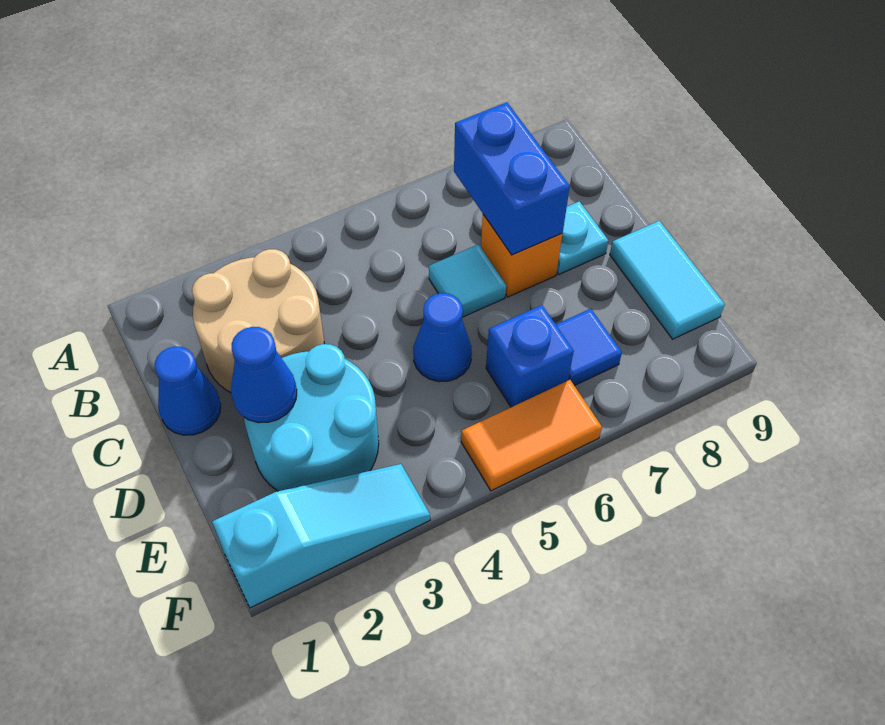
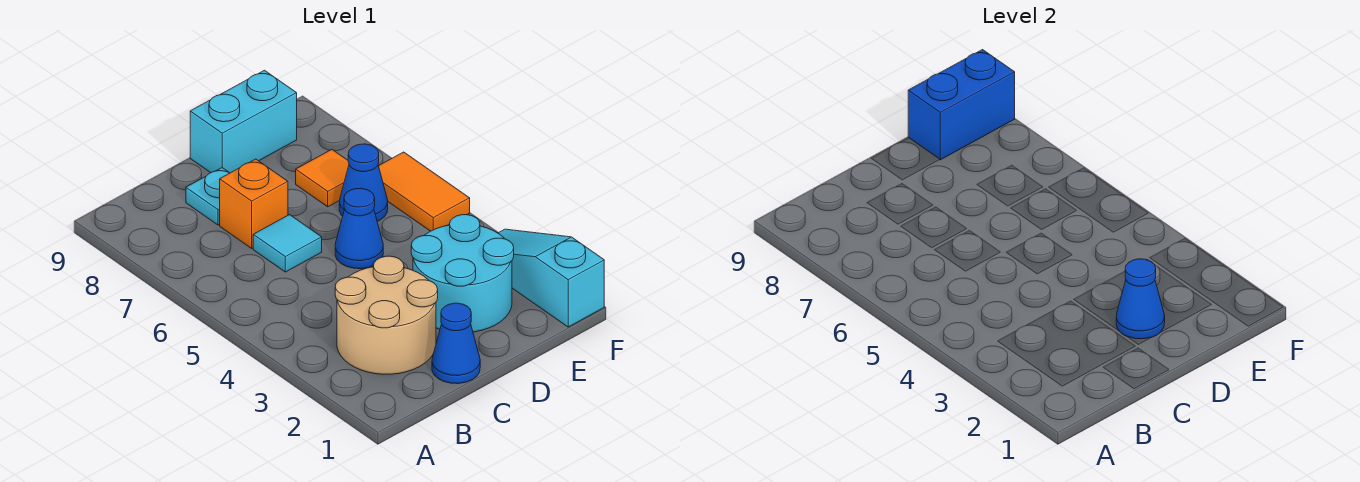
blue brick B7:C7 level 2 -> blue brick E9:F9 level 2
cyan tile D9:E9 level 1 -> cyan brick D9:E9 level 1
blue brick E6 level 1 -> blue cone E6 level 1
blue tile E7 level 1 -> orange tile E7 level 1

